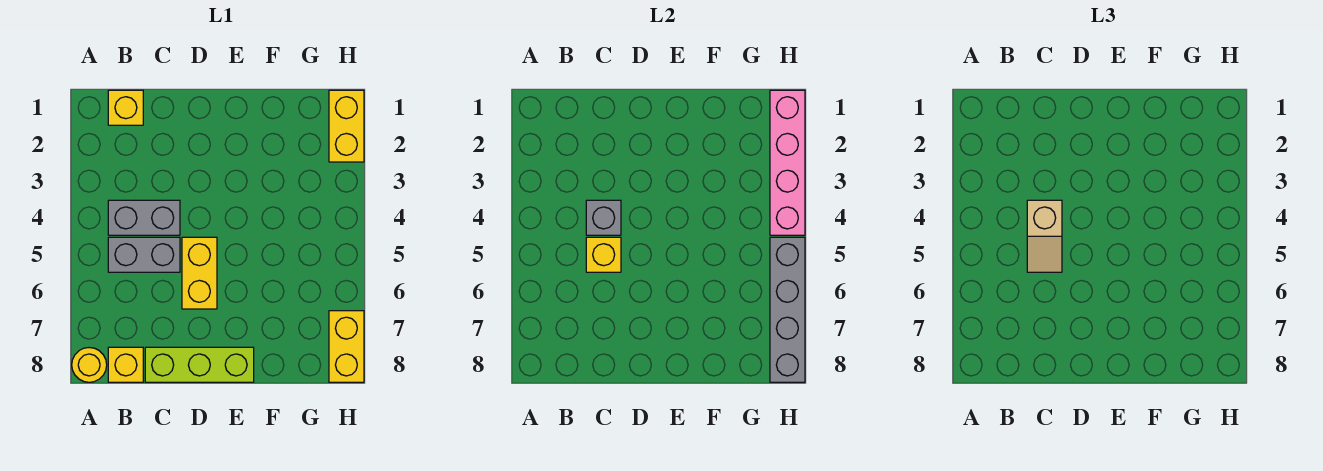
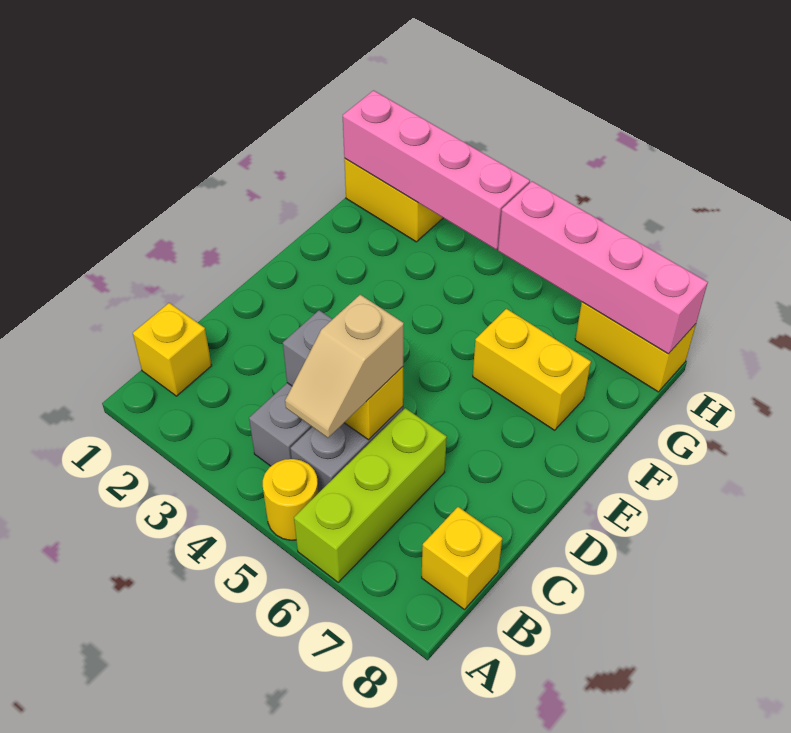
yellow round brick A8 level 1 -> yellow round brick A5 level 1
tan slope C4:C5 level 3 top 4 -> tan slope B5:C5 level 3 top C
lime brick C8:E8 level 1 -> lime brick A6:C6 level 1
yellow brick D5:D6 level 1 -> yellow brick F6:F7 level 1
grey brick H5:H8 level 2 -> pink brick H5:H8 level 2

